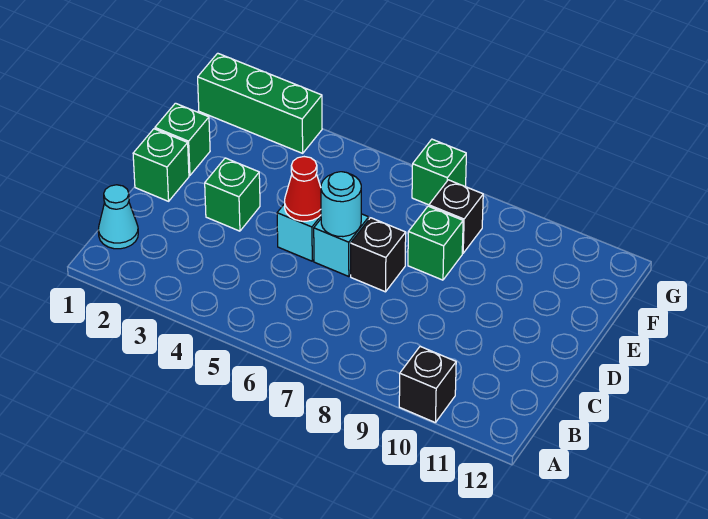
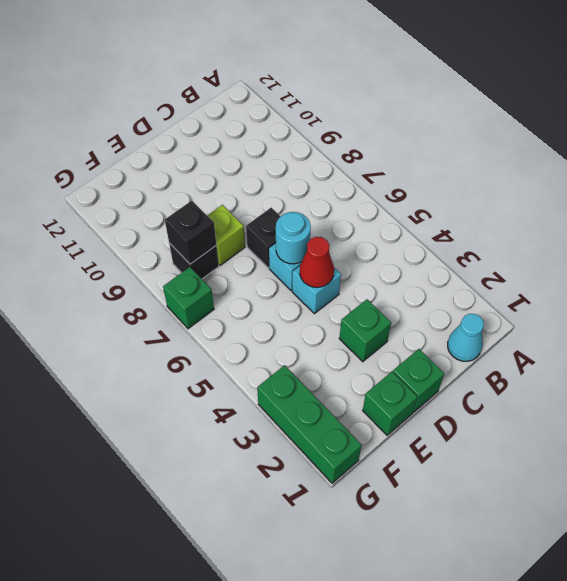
black brick A10 level 1 -> black brick F8 level 2
green brick E8 level 1 -> lime brick E8 level 1

